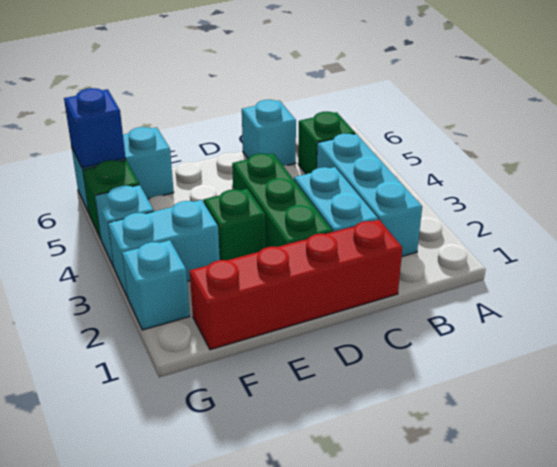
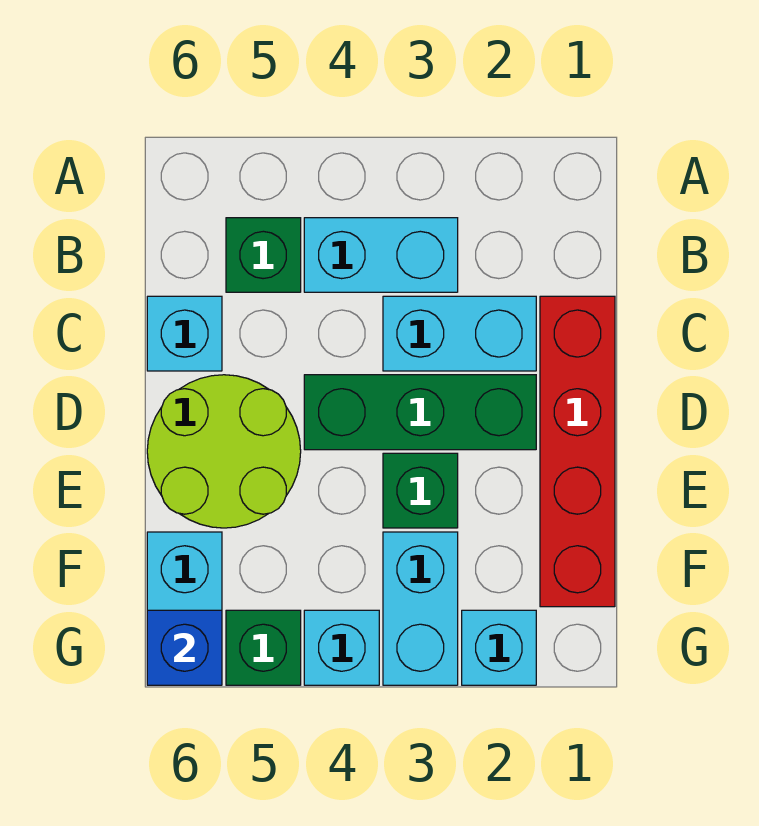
cyan brick B2:B4 level 1 -> cyan brick B3:B4 level 1
none -> lime round brick D5:E6 level 1

